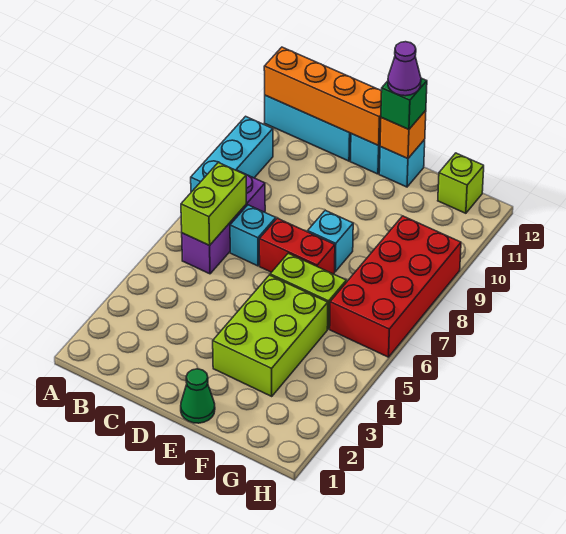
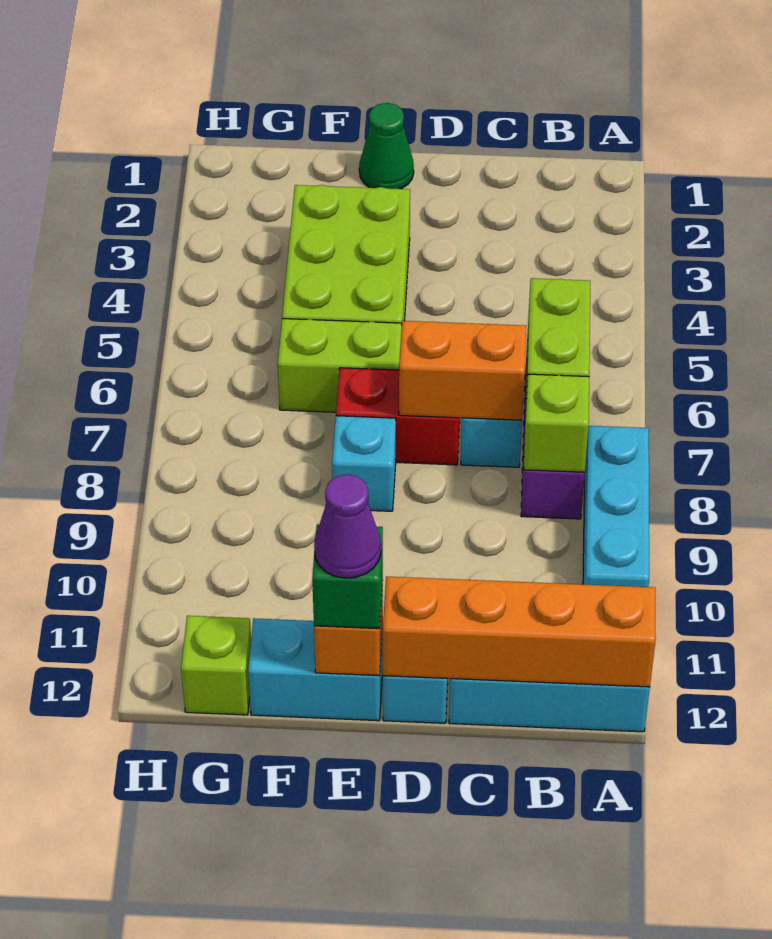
none -> lime brick B8 level 2
none -> orange brick C7:D7 level 2
cyan brick E12 level 1 -> cyan brick E12:F12 level 1
red brick G6:H9 level 1 -> none

